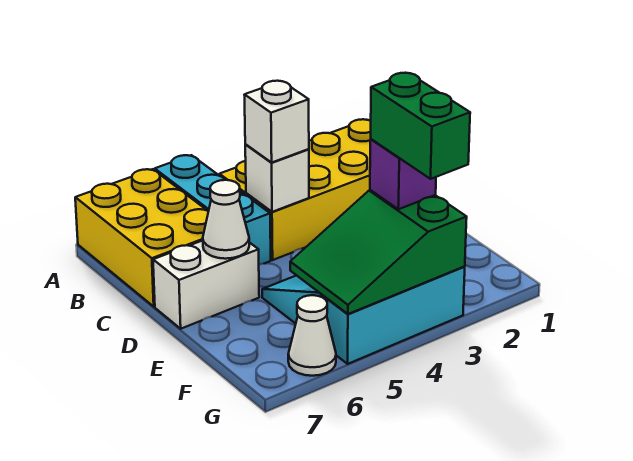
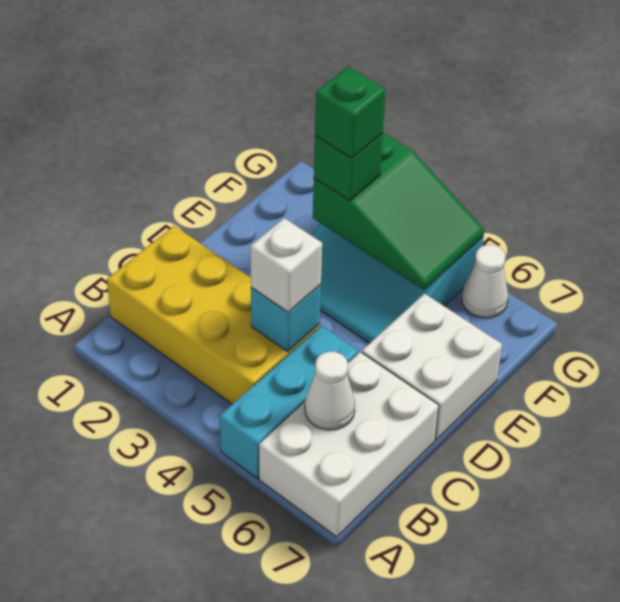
yellow brick A6:C7 level 1 -> white brick A6:C7 level 1
white brick C4 level 2 -> cyan brick C4 level 2
white brick D6:D7 level 1 -> white brick D6:E7 level 1
white cone D6 level 2 -> white cone B6 level 2
purple brick F3 level 3 -> green brick F3 level 3
green brick F3:G3 level 4 -> green brick F3 level 4

